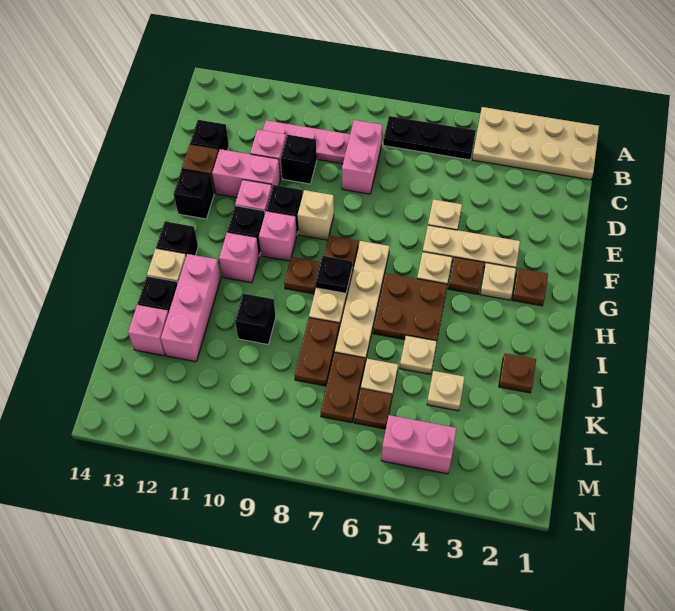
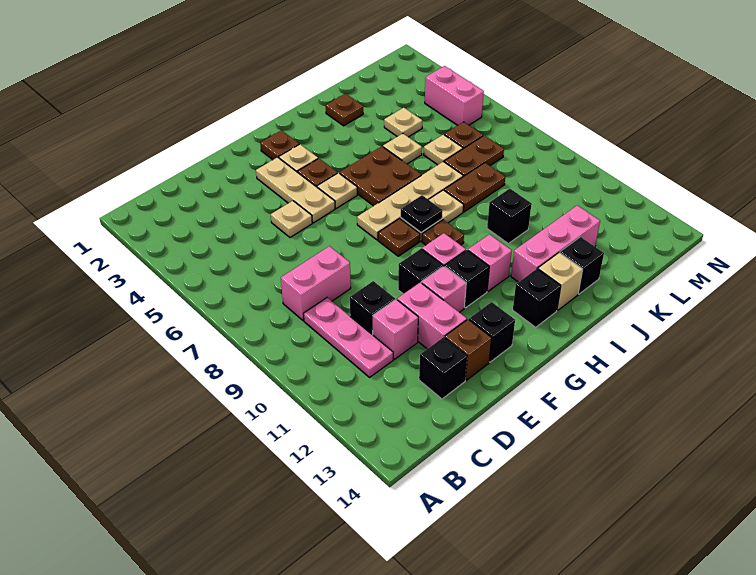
tan plate A1:B4 level 1 -> none
black plate B5:B7 level 1 -> none
tan brick F9 level 1 -> none
pink brick K13 level 1 -> none

